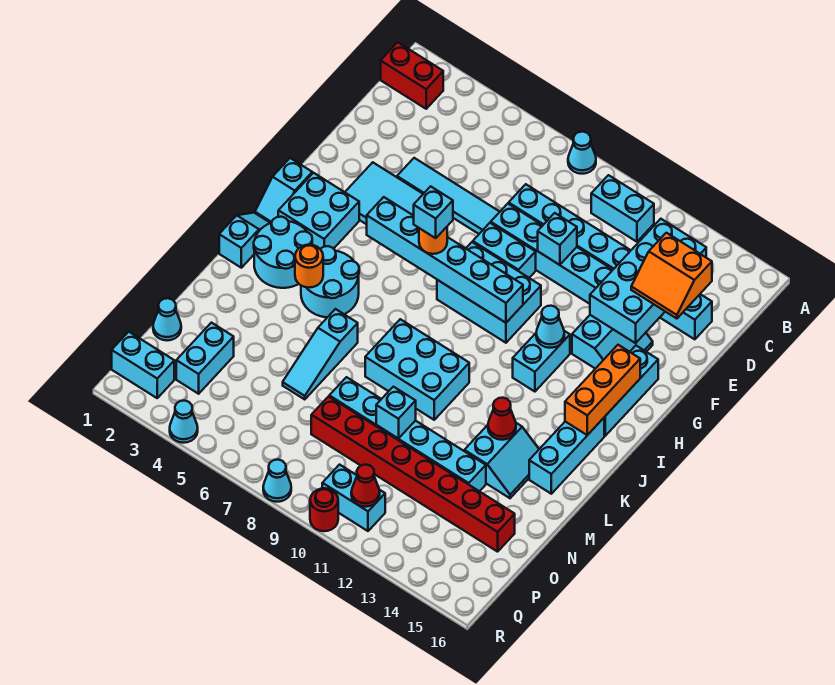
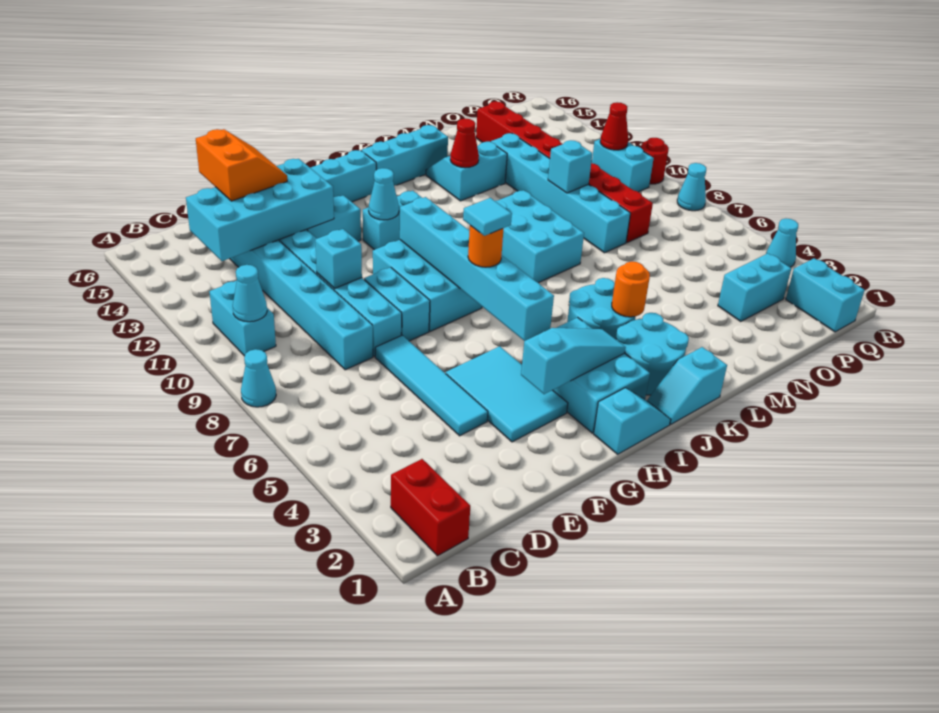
cyan brick H2:I3 level 1 -> cyan brick H2:I4 level 1
cyan brick H7 level 4 -> cyan tile H7 level 4
orange brick H15:J15 level 2 -> none
cyan slope L6:N6 level 1 top L -> cyan slope G3:I3 level 2 top G
cyan cone O1 level 1 -> cyan cone B10 level 2

